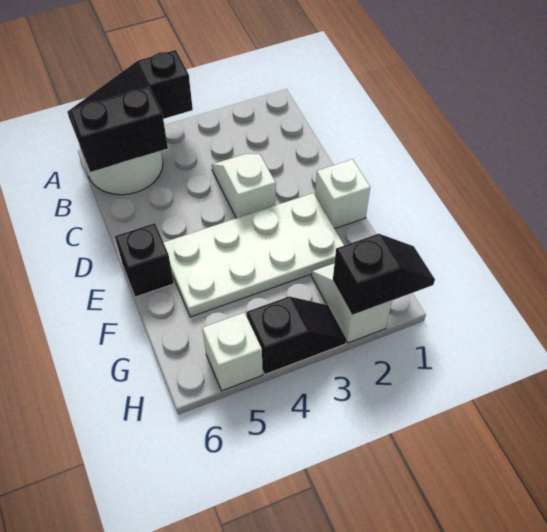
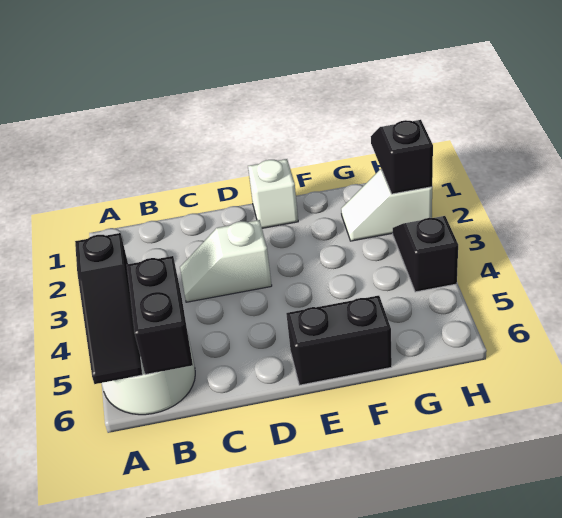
white plate E2:F5 level 1 -> none
black brick E6 level 1 -> black brick E6:F6 level 1
white brick H5 level 1 -> none

